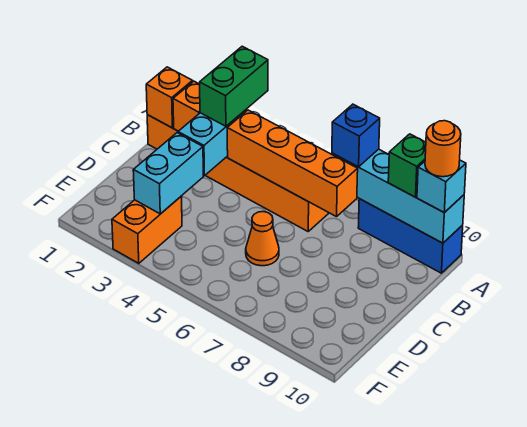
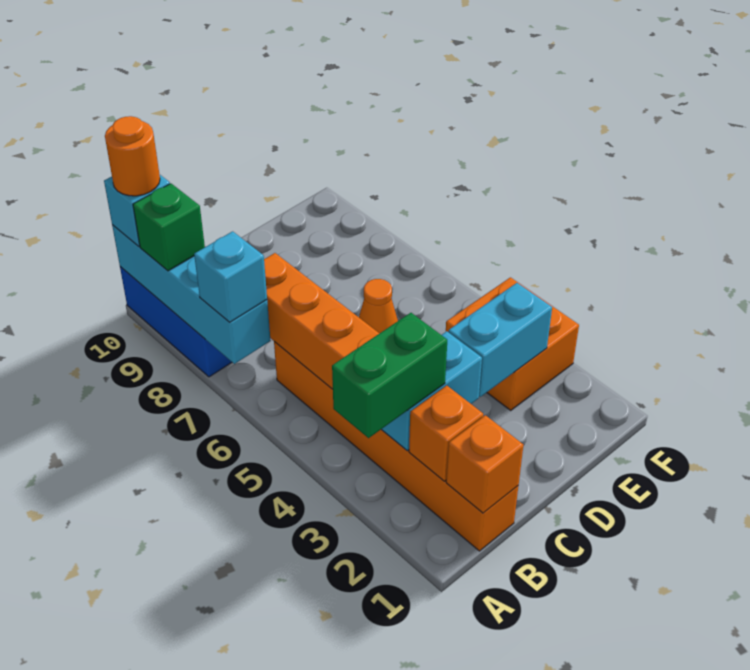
blue brick A7 level 3 -> cyan brick A7 level 3
orange brick E3:F3 level 1 -> orange brick E3:F4 level 1

